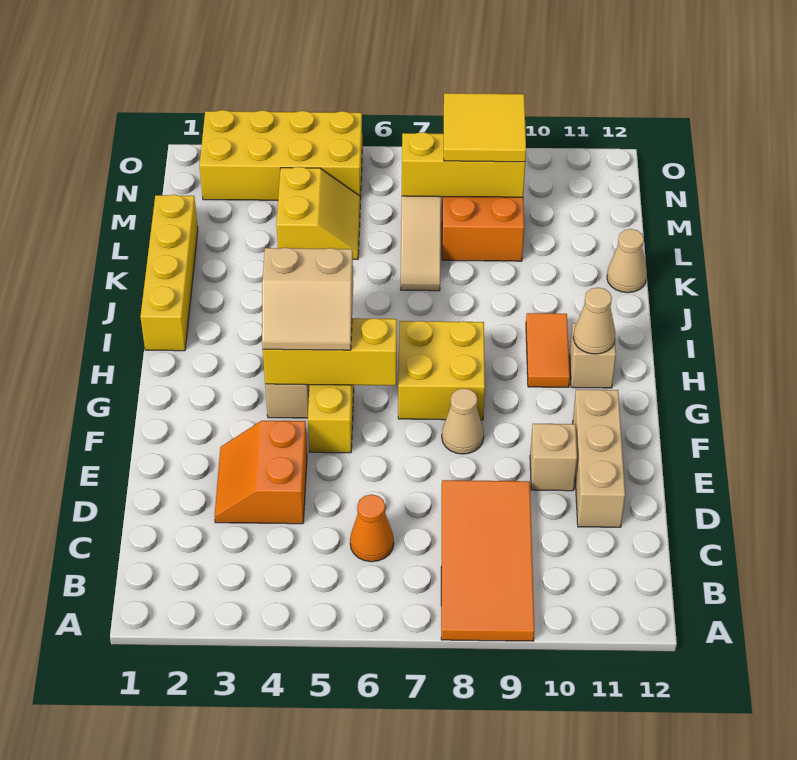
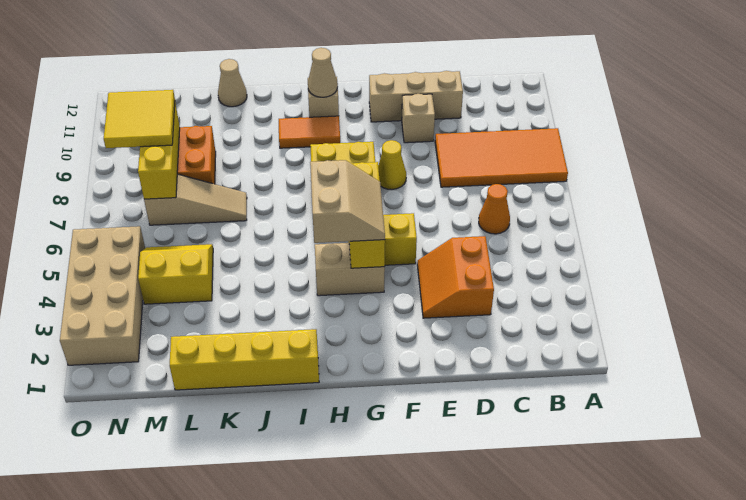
orange slope D3:E4 level 1 top 4 -> orange slope D3:E4 level 1 top D
tan cone F8 level 1 -> yellow cone F8 level 1
yellow brick N2:O5 level 1 -> tan brick N2:O5 level 1

